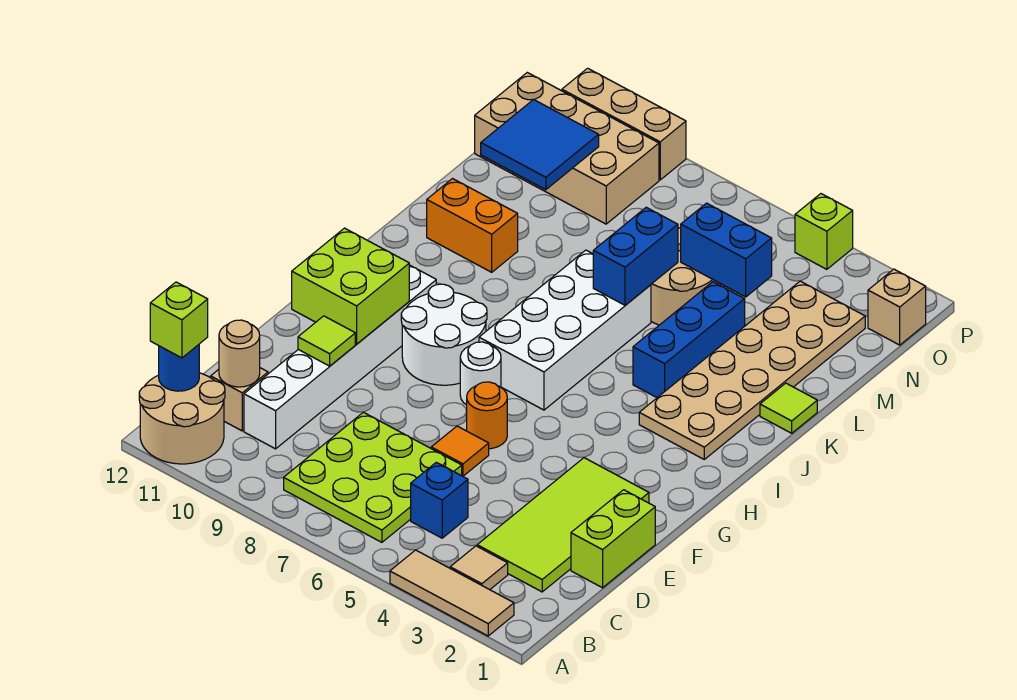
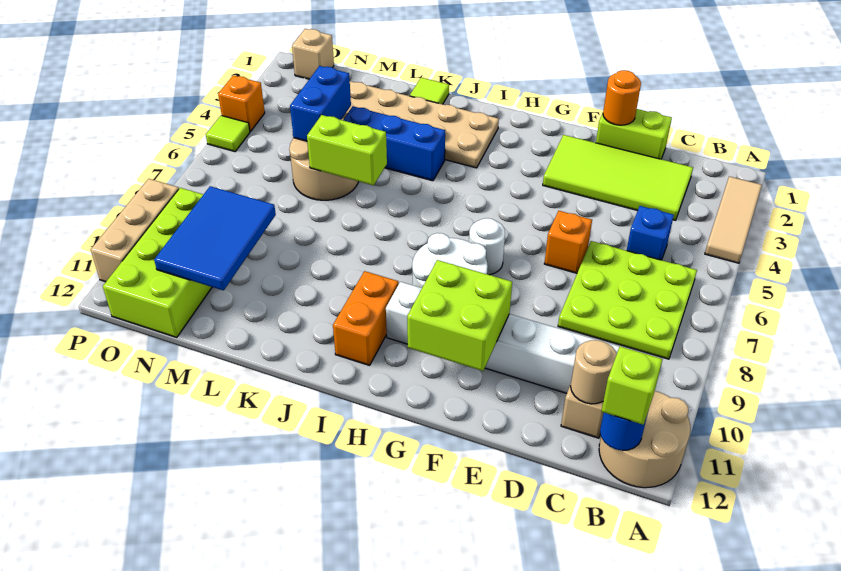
tan tile B3 level 1 -> none
orange tile E6 level 1 -> orange brick E6 level 1
lime tile E10 level 2 -> lime tile P5 level 1
orange round brick F6 level 1 -> orange round brick E1 level 2
white brick H6:K7 level 1 -> none
blue brick K6:L6 level 2 -> lime brick K6:L6 level 2
orange brick K10:K11 level 1 -> orange brick I10:I11 level 1
blue tile M10:N11 level 2 -> blue tile M9:N11 level 2
tan brick N9:O12 level 1 -> lime brick N9:O12 level 1
lime brick P4 level 1 -> orange brick P4 level 1

